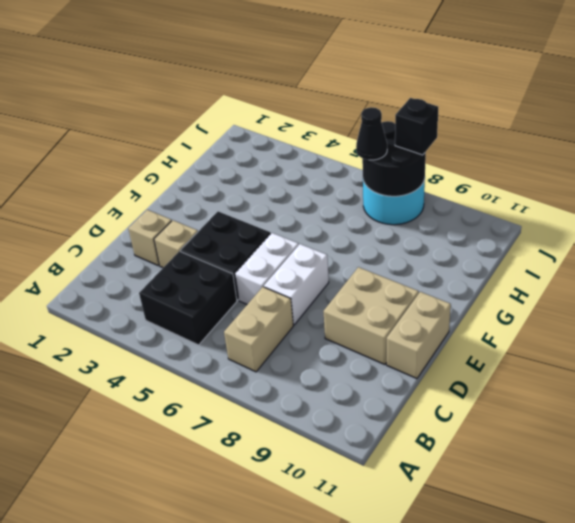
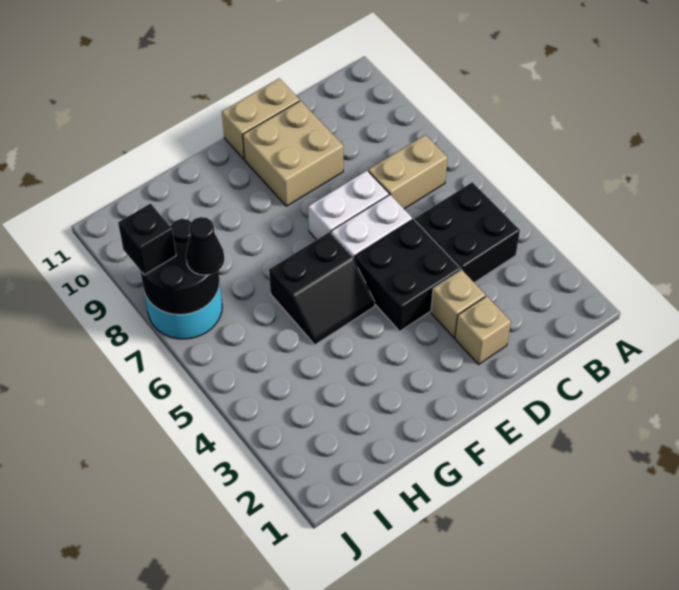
none -> black slope F5:G6 level 1 top 6

